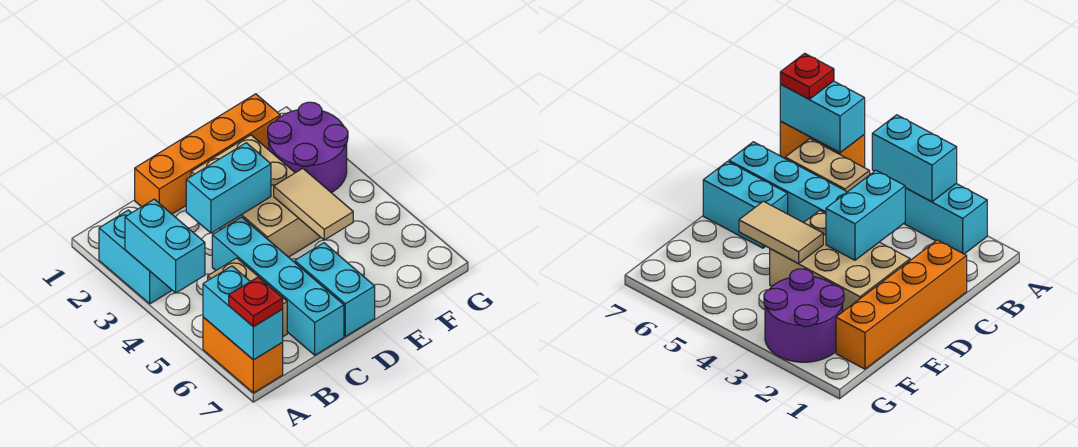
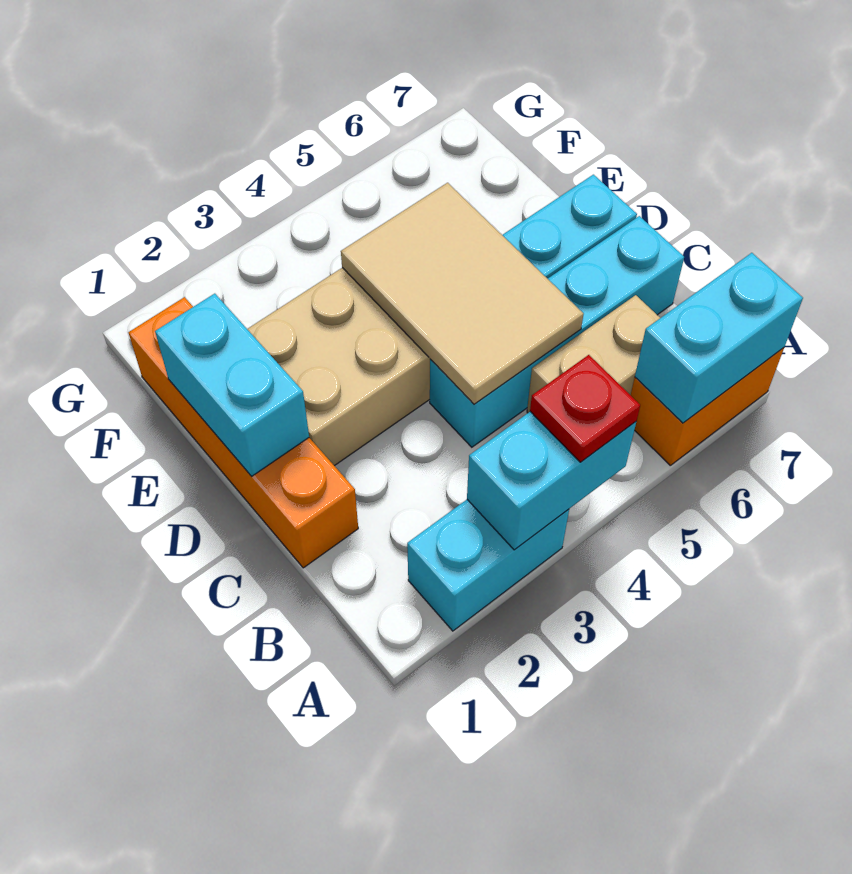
red plate A7 level 3 -> red plate A4 level 3
cyan brick C3:D3 level 2 -> cyan brick D1:E1 level 2
tan tile E4:E5 level 2 -> tan tile C4:E5 level 2
purple round brick F2:G3 level 1 -> none

